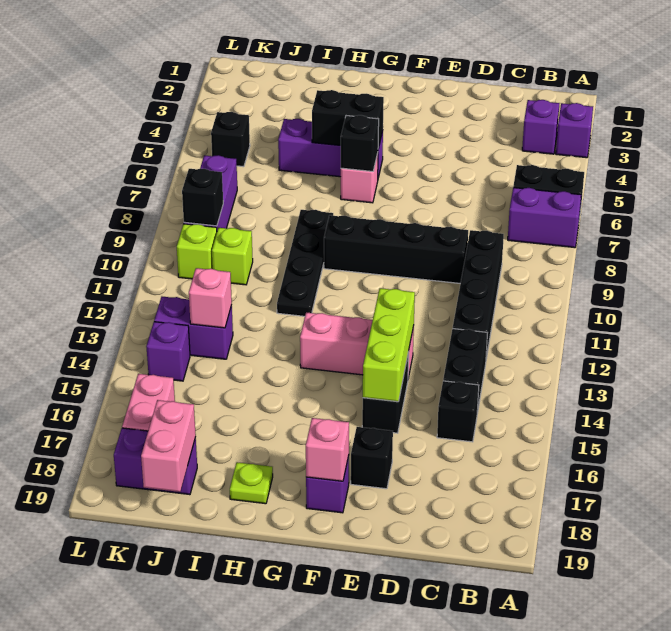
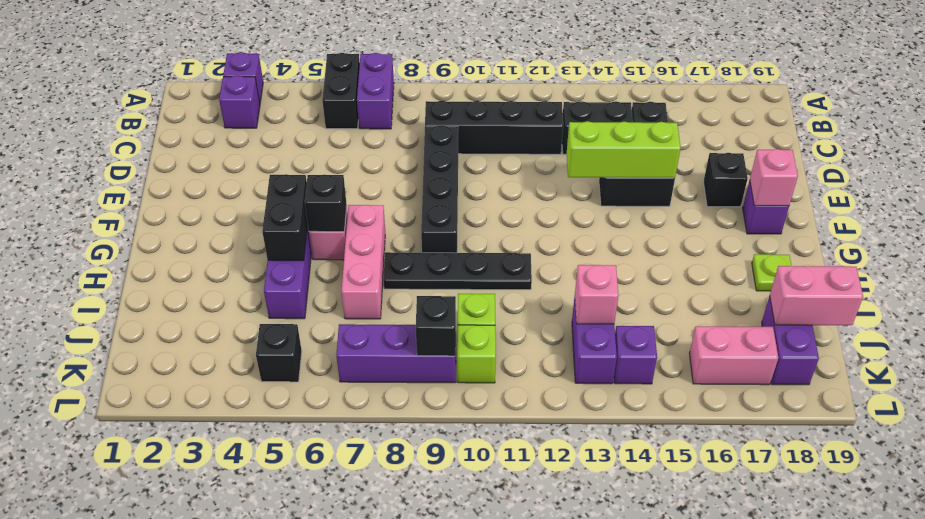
pink brick E13:G13 level 1 -> pink brick G7:I7 level 1

